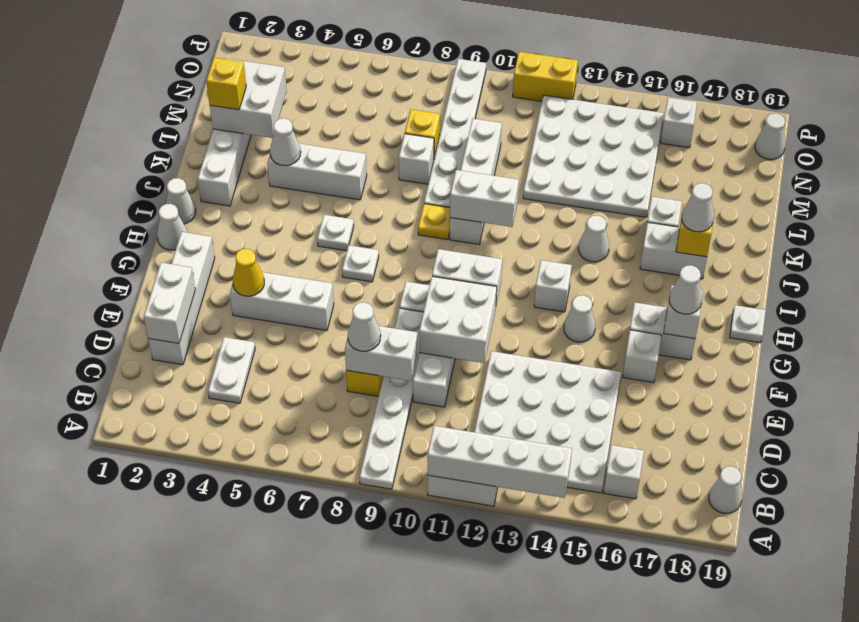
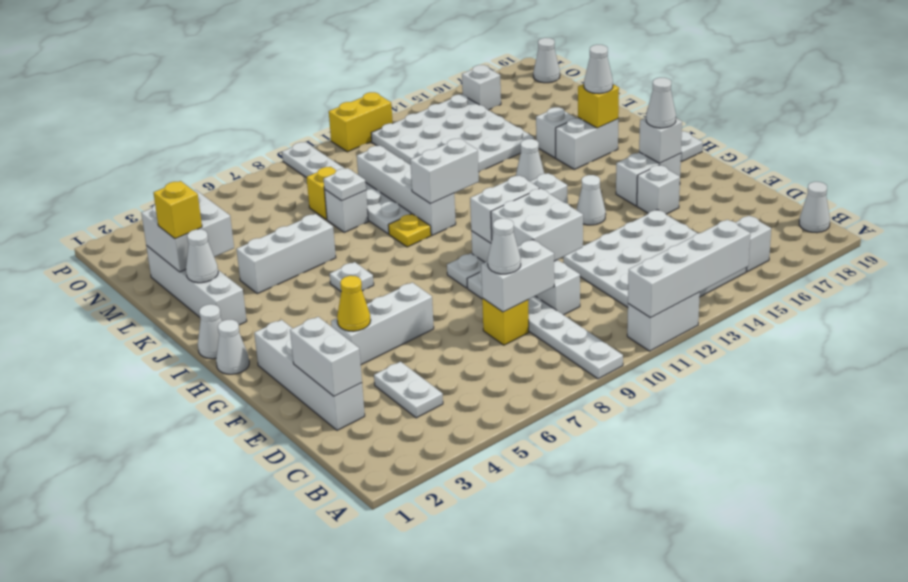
white plate H7 level 1 -> white plate L8 level 2
white cone K4 level 2 -> white cone K2 level 2

